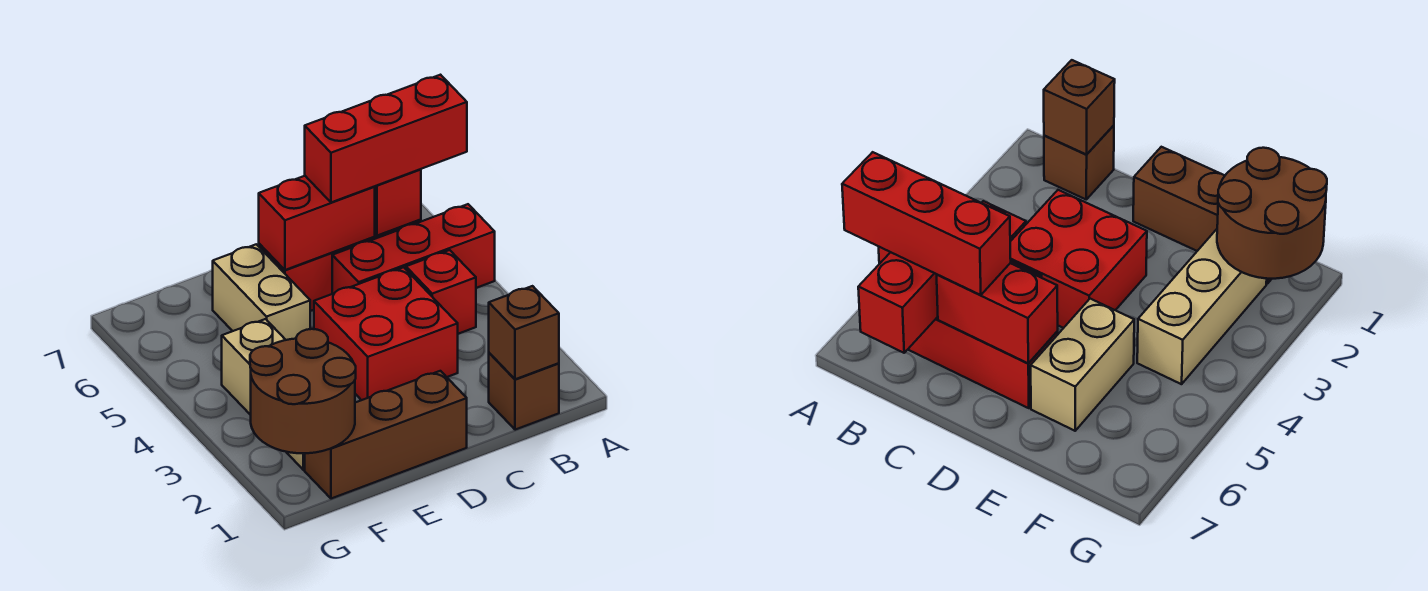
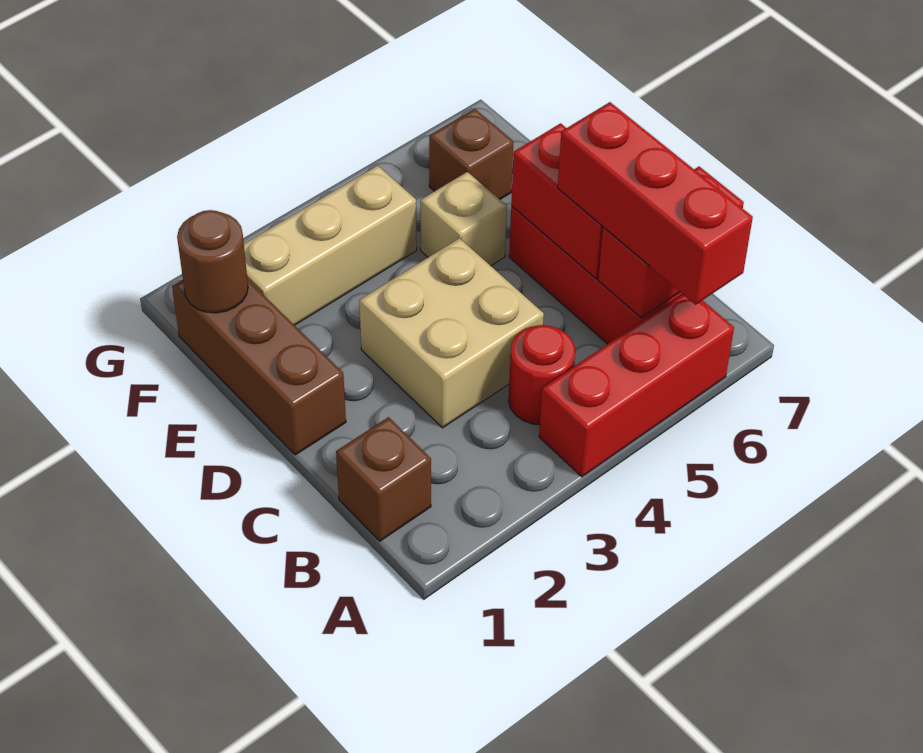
red brick A5:C5 level 1 -> red brick A4:A6 level 1
brown brick B1 level 2 -> brown brick F6 level 1
red brick B4 level 1 -> red round brick B4 level 1
red brick C3:D4 level 1 -> tan brick C3:D4 level 1
tan brick E5:E6 level 1 -> tan brick E5 level 1
brown round brick F1:G2 level 2 -> brown round brick F1 level 2

